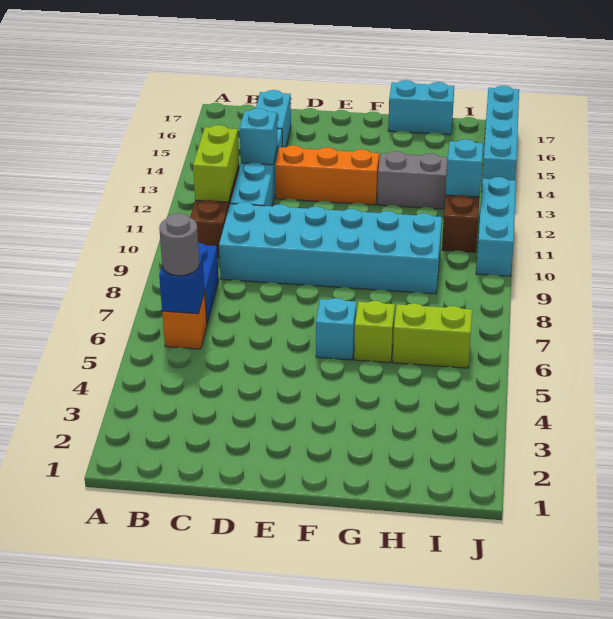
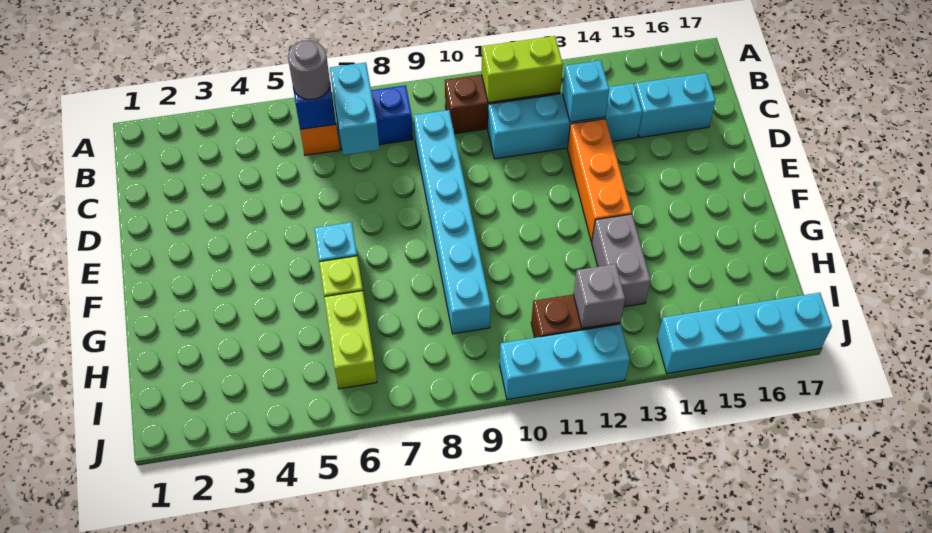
cyan brick C9:H10 level 1 -> cyan brick C9:H9 level 1
cyan brick G17:H17 level 1 -> cyan brick B7:C7 level 2
cyan brick I12 level 2 -> grey brick I12 level 2

